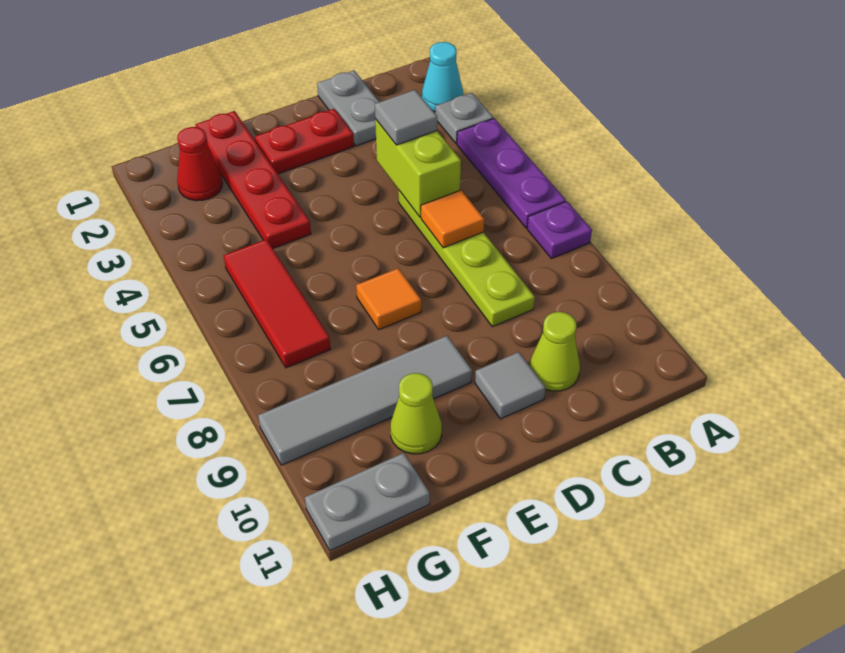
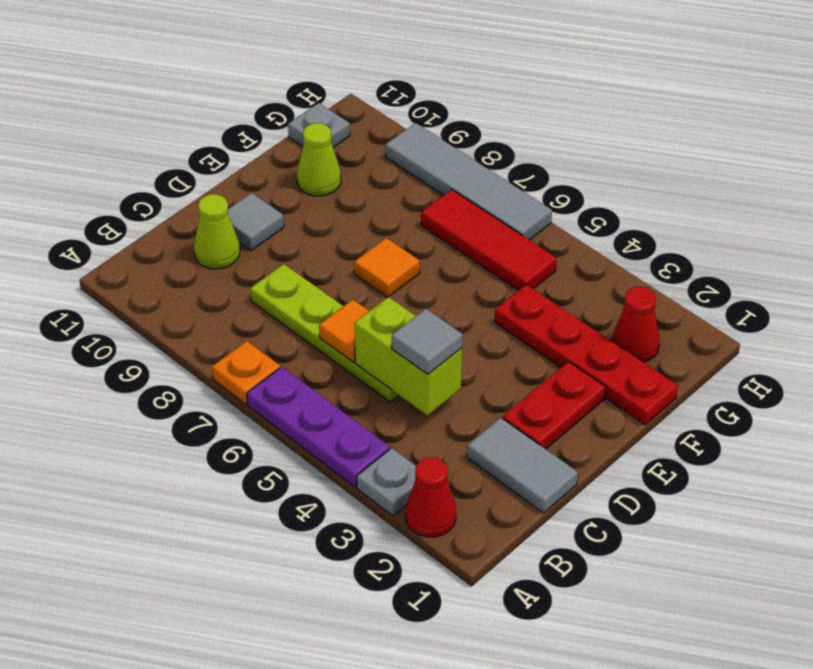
cyan cone A2 level 1 -> red cone A2 level 1
purple plate A7 level 1 -> orange plate A7 level 1
grey plate C1:C2 level 1 -> grey tile C1:C2 level 1
grey tile E9:H9 level 1 -> grey tile H6:H9 level 1
grey plate G11:H11 level 1 -> grey plate G11 level 1

